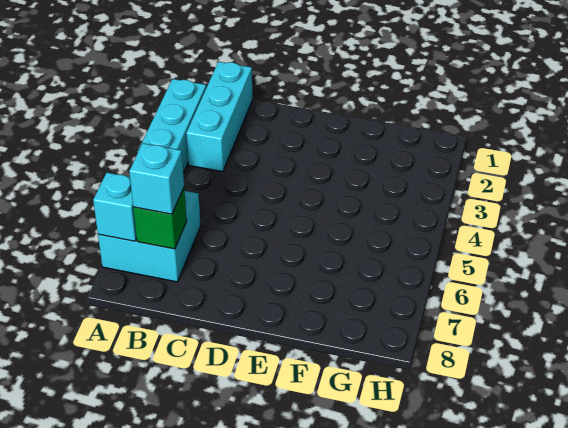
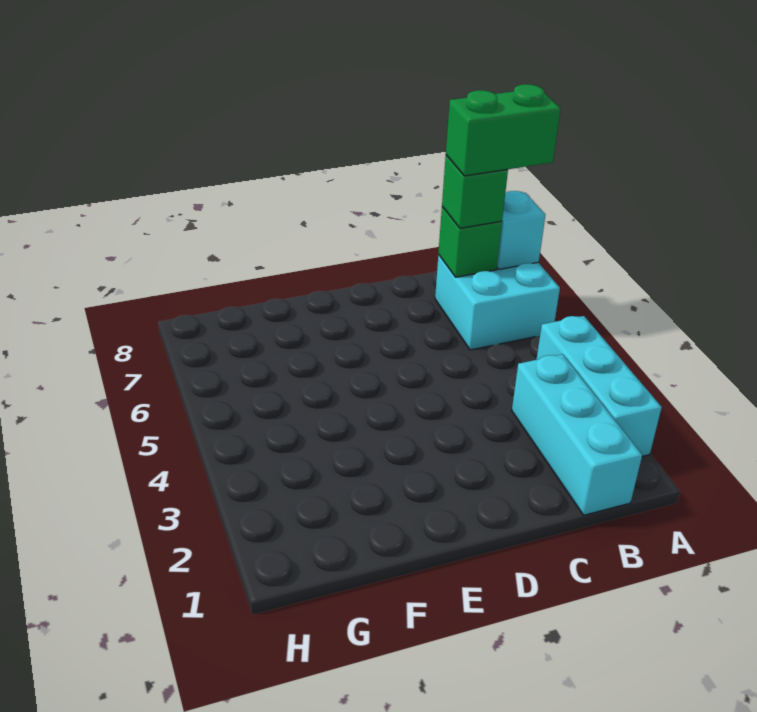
none -> green brick A7:B7 level 4
cyan brick B7 level 3 -> green brick B7 level 3

